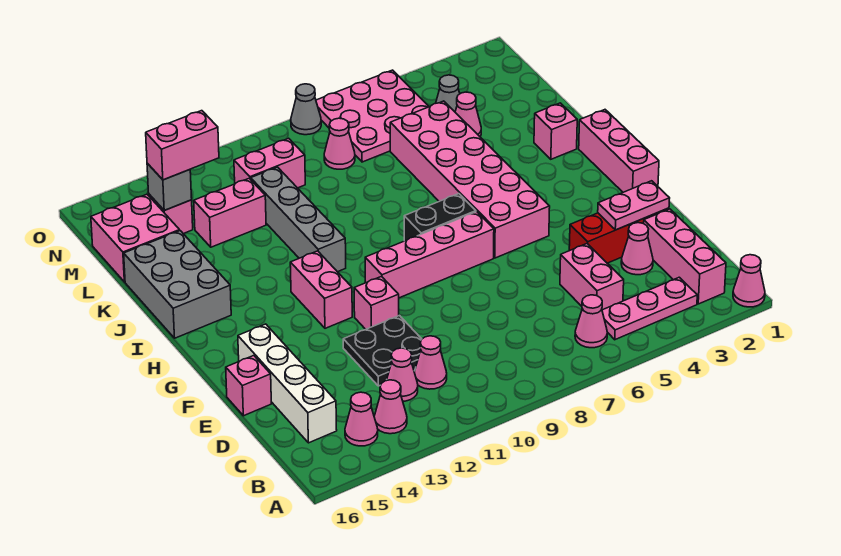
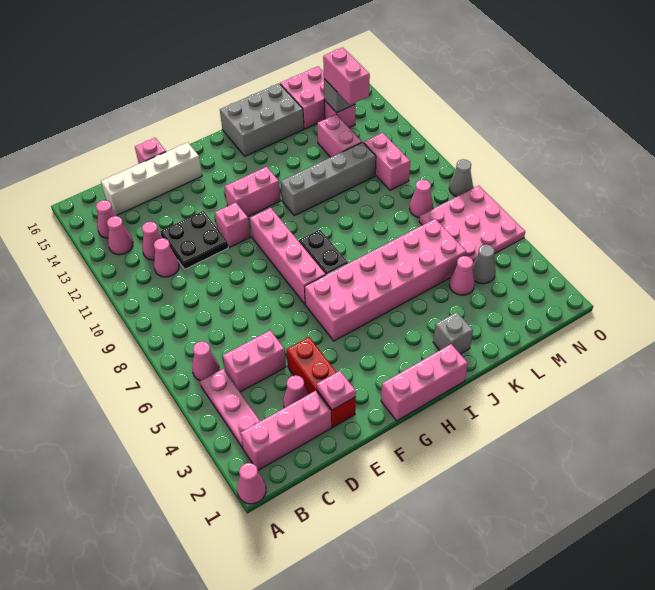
pink plate E2:E3 level 2 -> pink plate E2 level 2
pink brick J2 level 1 -> grey brick J2 level 1

